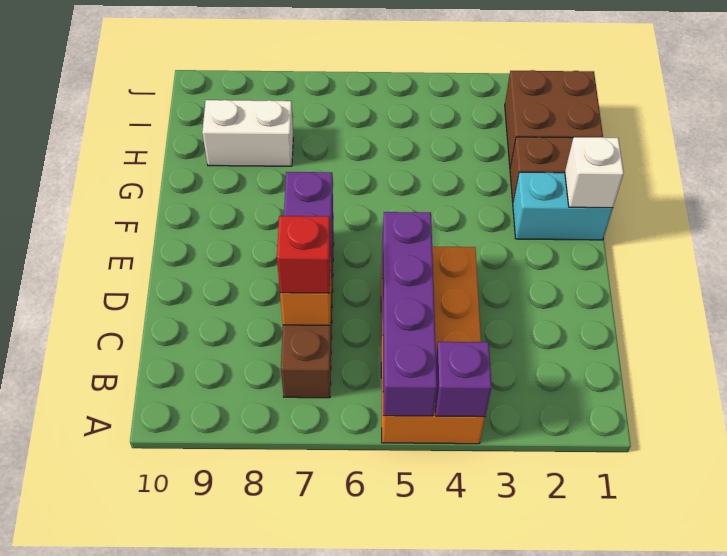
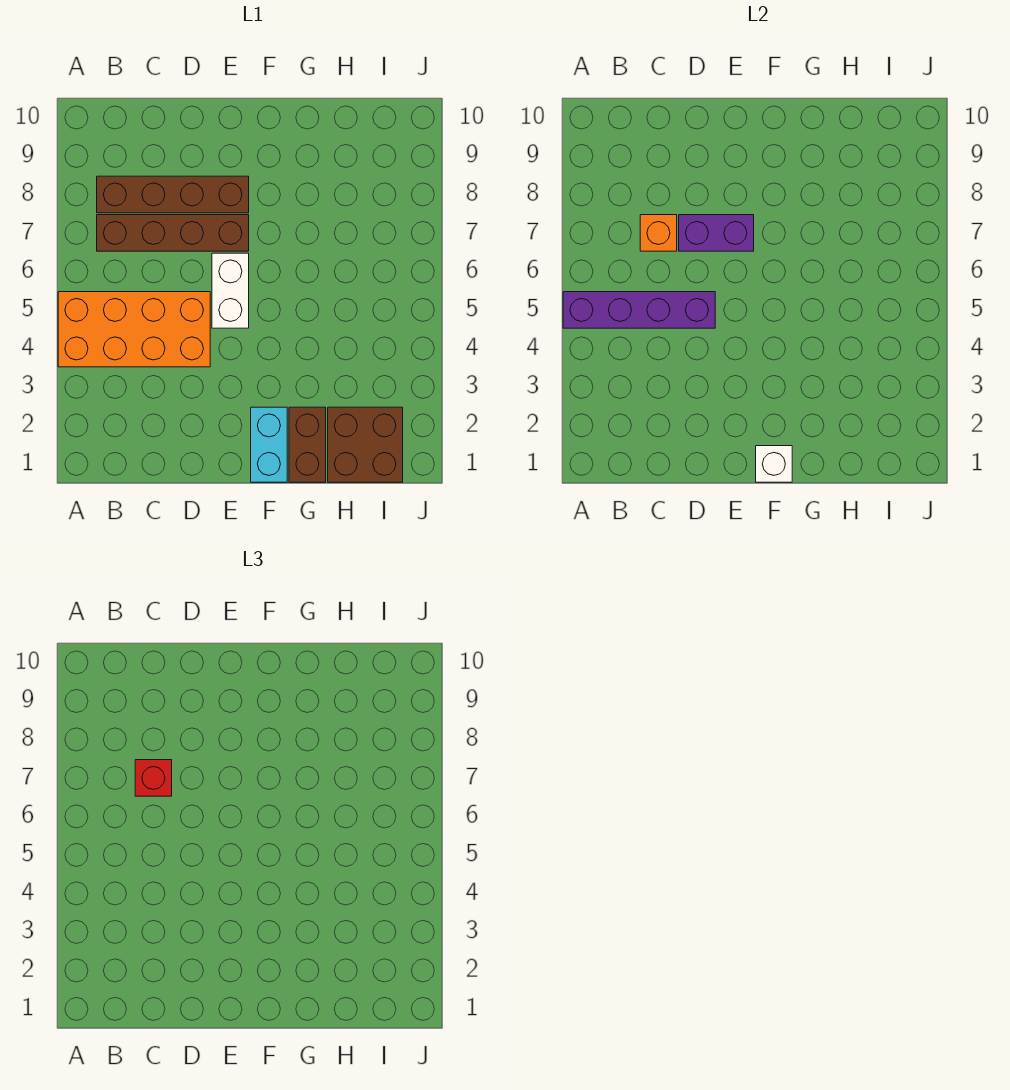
purple brick A4 level 2 -> none
none -> brown brick B8:E8 level 1
white brick H8:H9 level 1 -> white brick E5:E6 level 1

